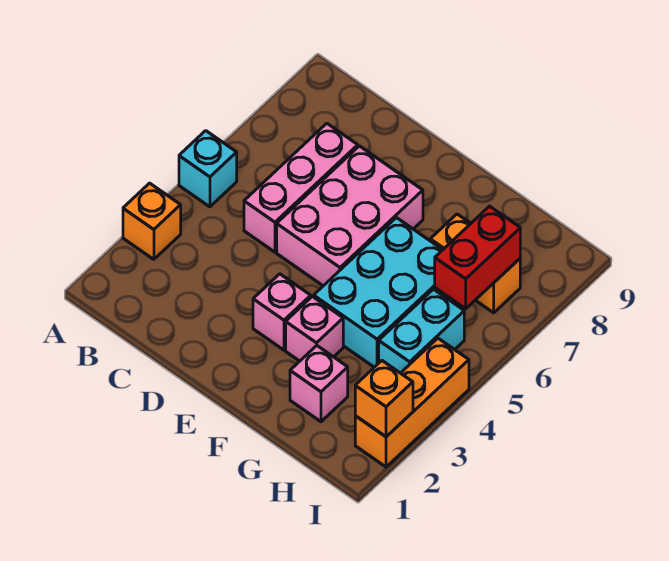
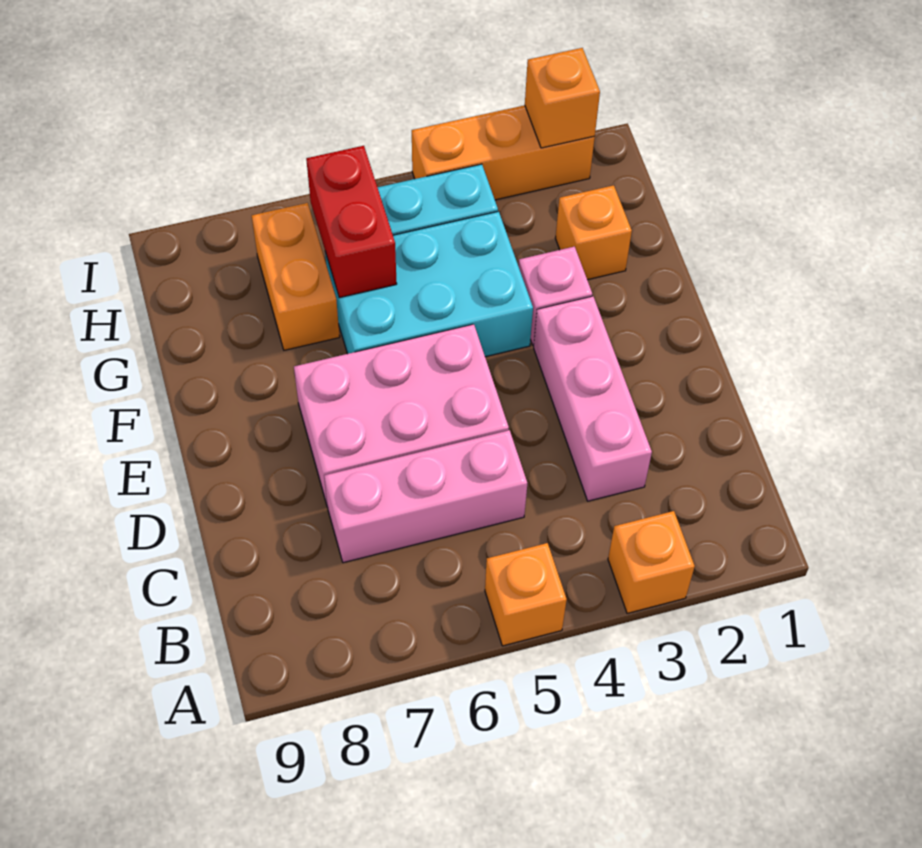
cyan brick A5 level 1 -> orange brick A5 level 1
pink brick E3 level 1 -> pink brick C3:E3 level 1
pink brick G2 level 1 -> orange brick G2 level 1
red brick H6:H7 level 2 -> red brick G6:H6 level 2

